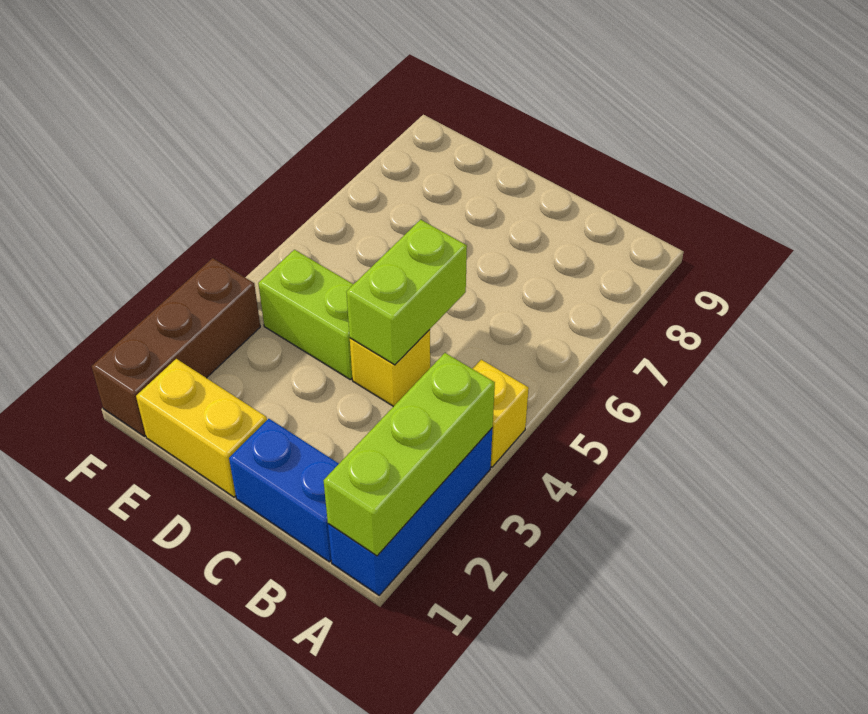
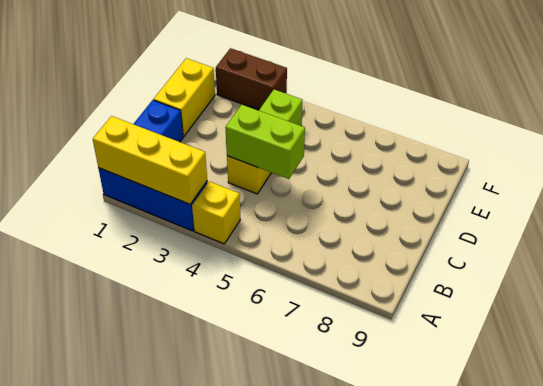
lime brick A1:A3 level 2 -> yellow brick A1:A3 level 2
brown brick F1:F3 level 1 -> brown brick F2:F3 level 1

